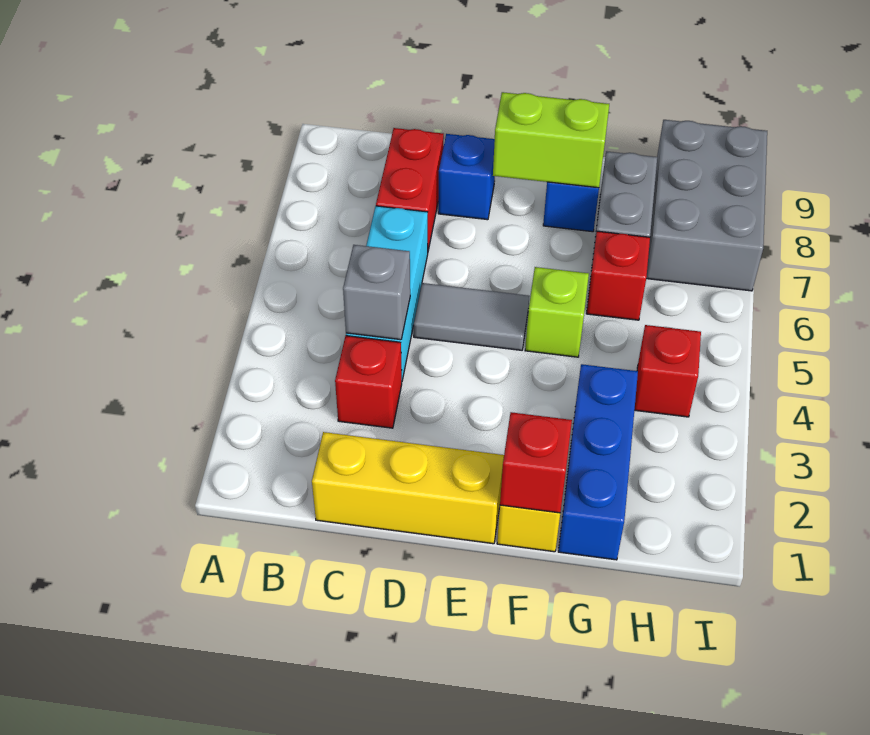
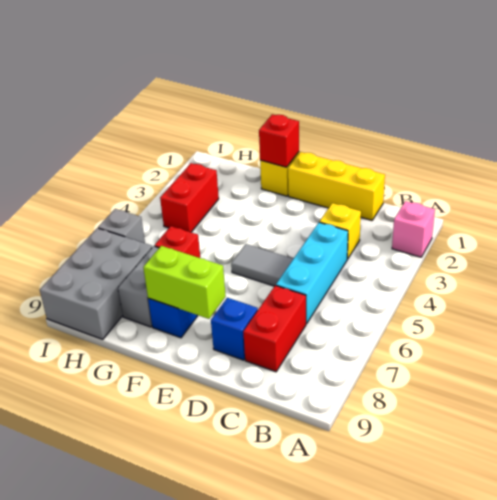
none -> pink brick A2 level 1
red brick C3 level 1 -> yellow brick C3 level 1
grey brick C4 level 2 -> grey brick I6 level 1
lime brick F5 level 1 -> none
blue brick G1:G3 level 1 -> none
red brick H4 level 1 -> red brick H3:H4 level 1

